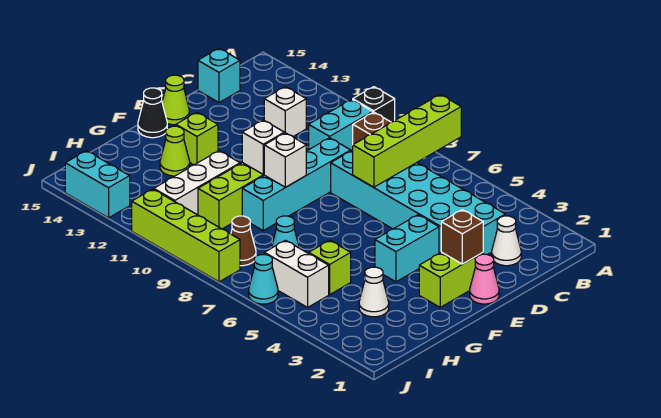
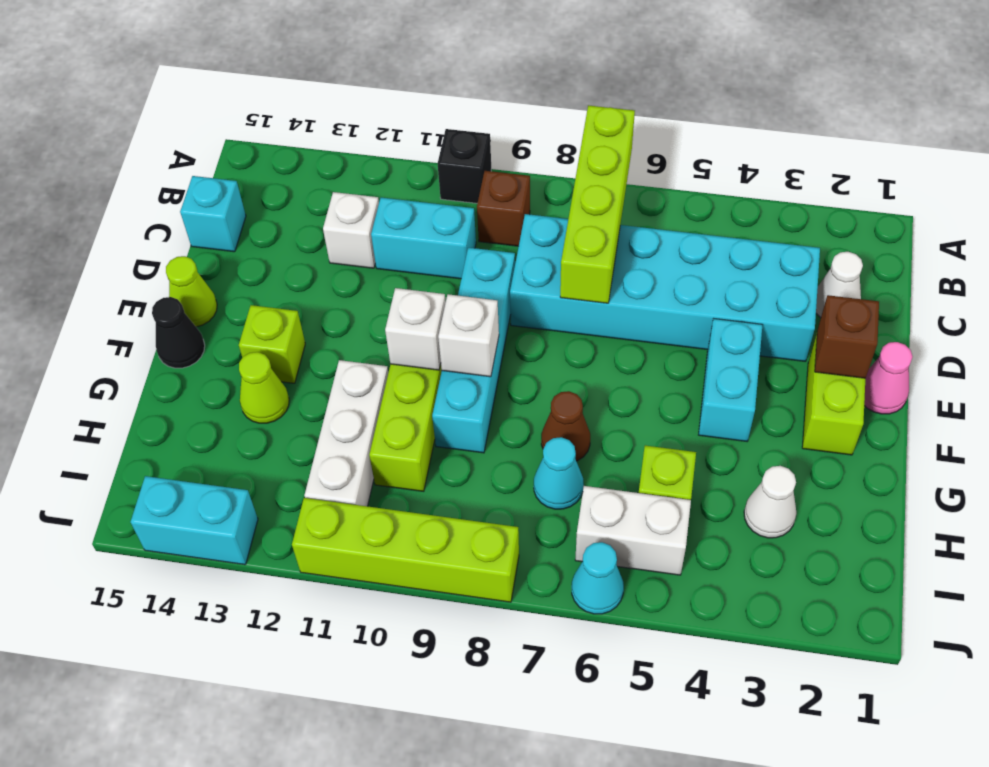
cyan brick B10:C10 level 1 -> cyan brick C10:C11 level 1
brown cone I8 level 1 -> brown cone G7 level 1

